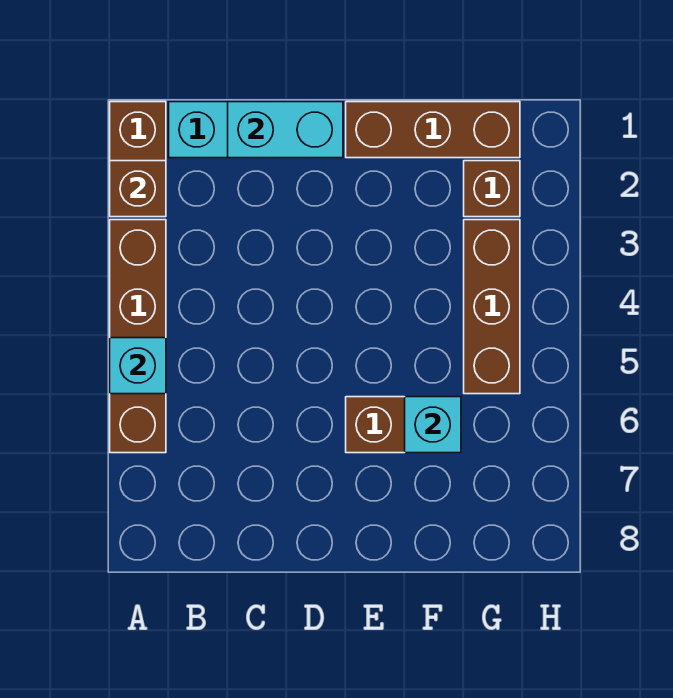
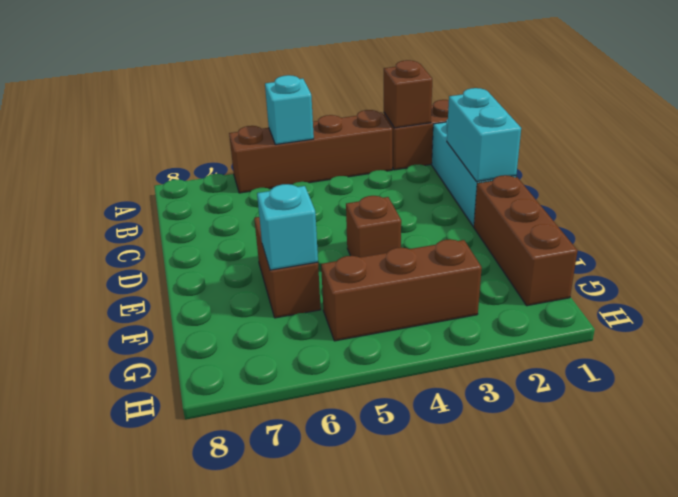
brown brick G2 level 1 -> brown brick E4 level 1

